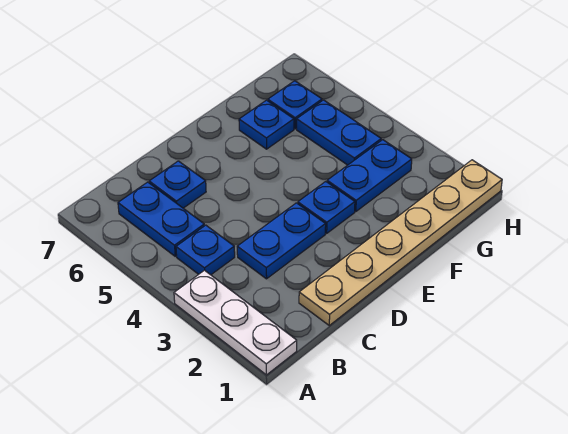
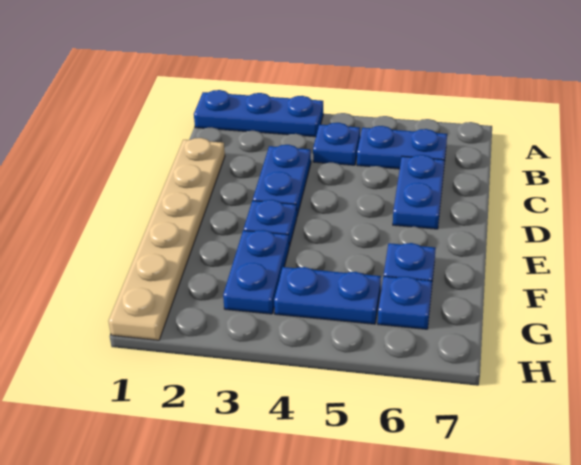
white plate A1:A3 level 1 -> blue plate A1:A3 level 1
blue plate C6 level 1 -> blue plate C6:D6 level 1

